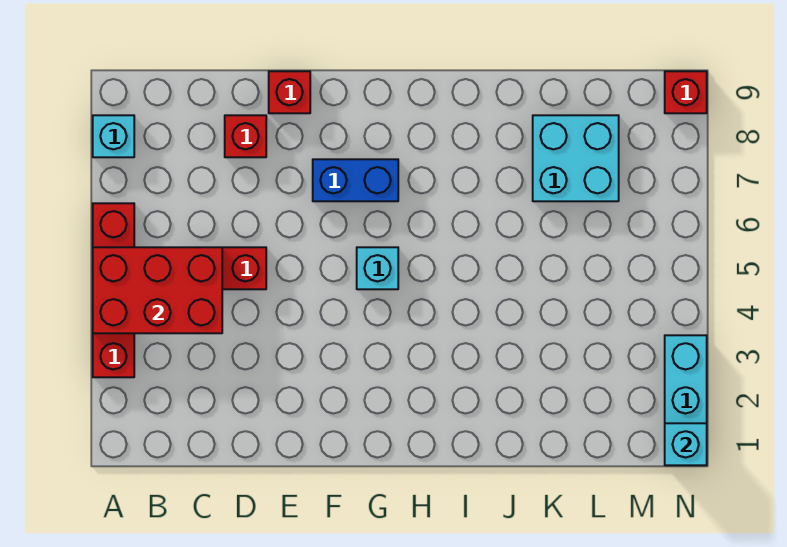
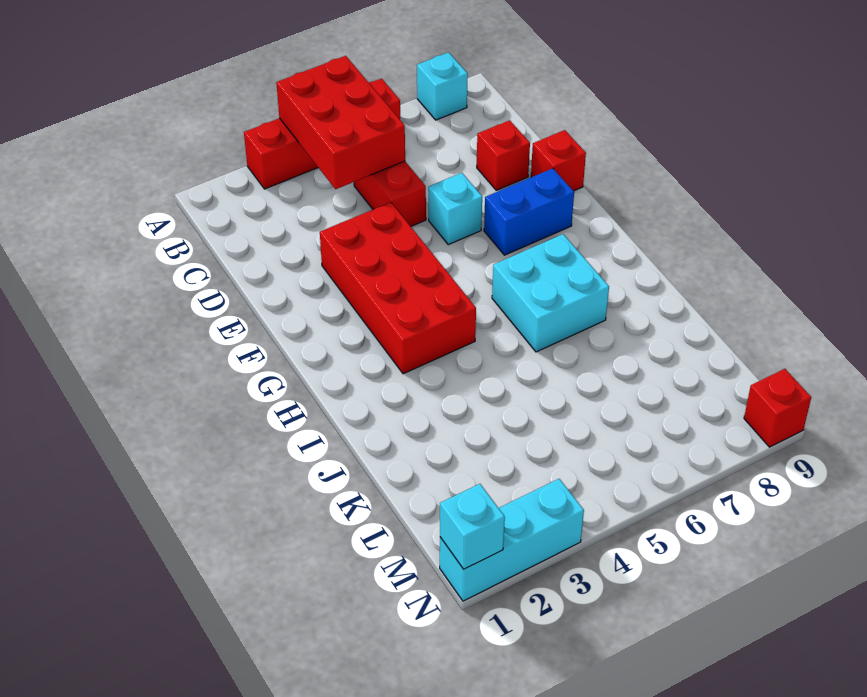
none -> red brick E3:H4 level 1
blue brick F7:G7 level 1 -> blue brick F7:F8 level 1
cyan brick G5 level 1 -> cyan brick E6 level 1
cyan brick K7:L8 level 1 -> cyan brick H6:I7 level 1

